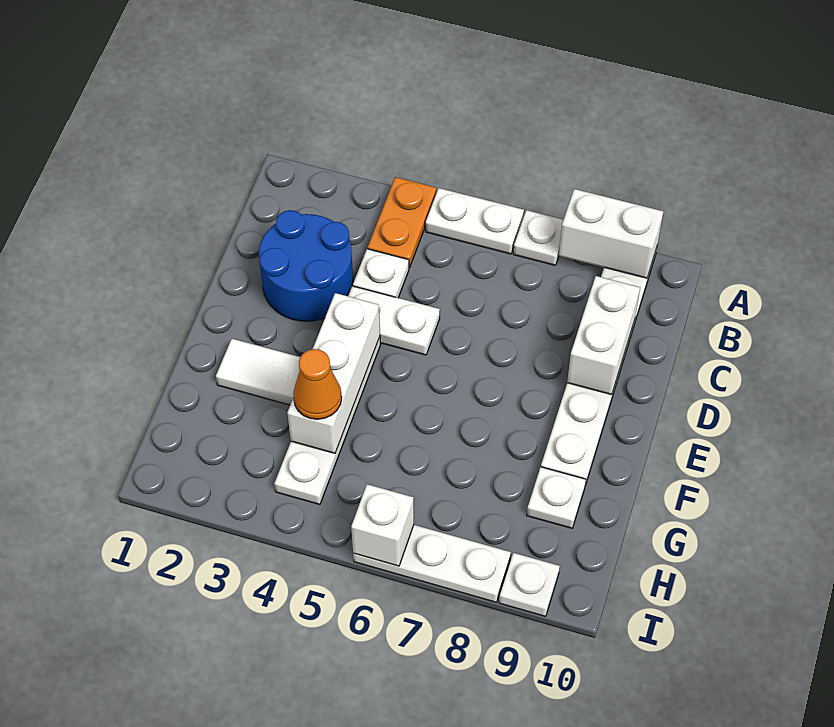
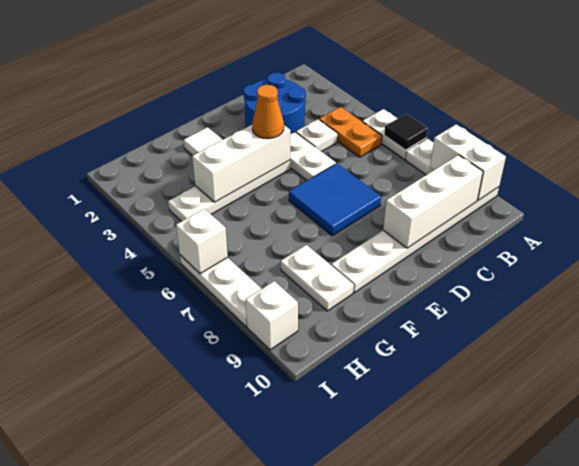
orange plate A4:B4 level 1 -> orange plate B4:B5 level 1
none -> black tile A6 level 2
white brick C9:D9 level 2 -> white brick B9:D9 level 2
none -> blue tile D6:E7 level 1
orange cone G4 level 3 -> orange cone E4 level 3
white plate G9 level 1 -> white plate G8:G9 level 1
white plate I9 level 1 -> white brick I9 level 1

